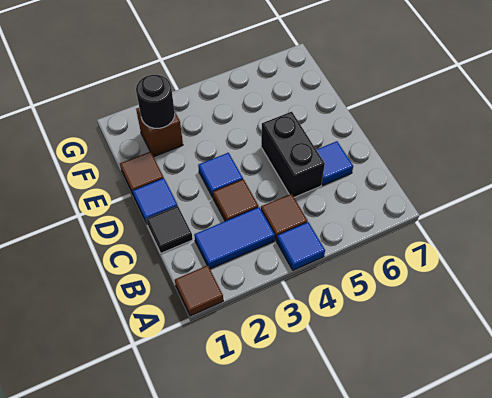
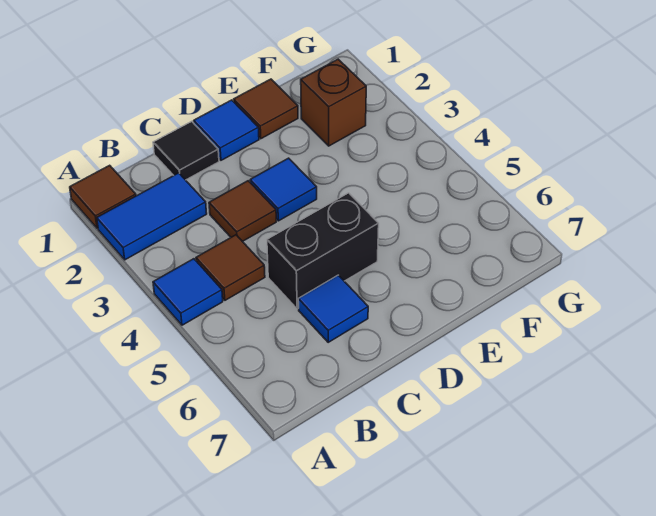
blue tile B2:B3 level 1 -> blue tile A2:B2 level 1
black round brick F2 level 2 -> none

